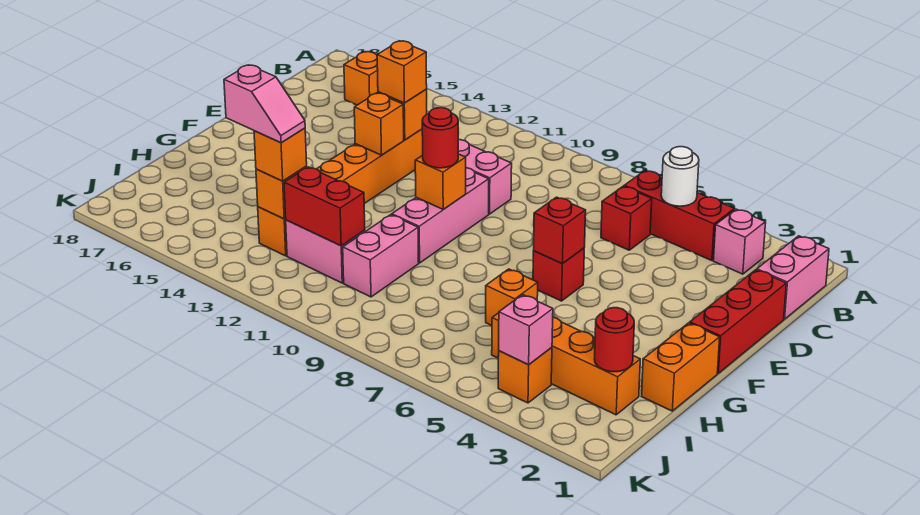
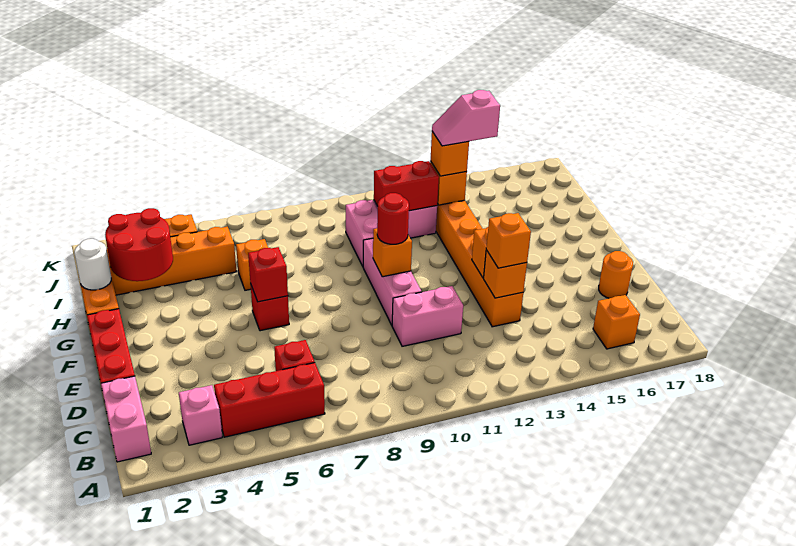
white round brick B5 level 2 -> white round brick H1 level 2
none -> orange round brick D17 level 1
red round brick I2 level 2 -> red round brick H2:I3 level 2
pink brick J4 level 2 -> none

